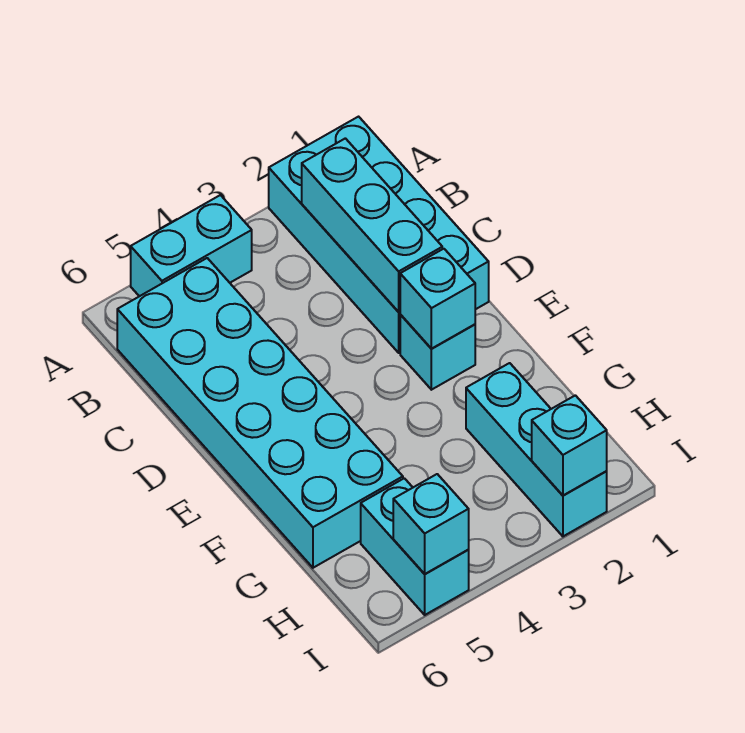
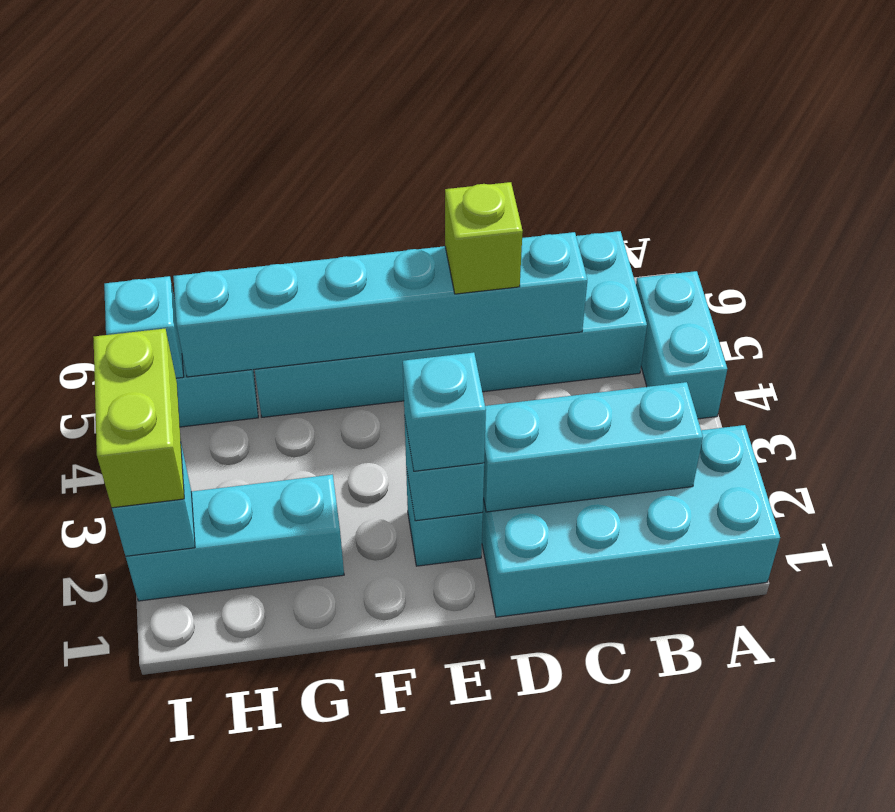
none -> cyan brick C5:H5 level 2
none -> lime brick D5 level 3
none -> cyan brick E2 level 3
none -> lime brick I2:I3 level 3

